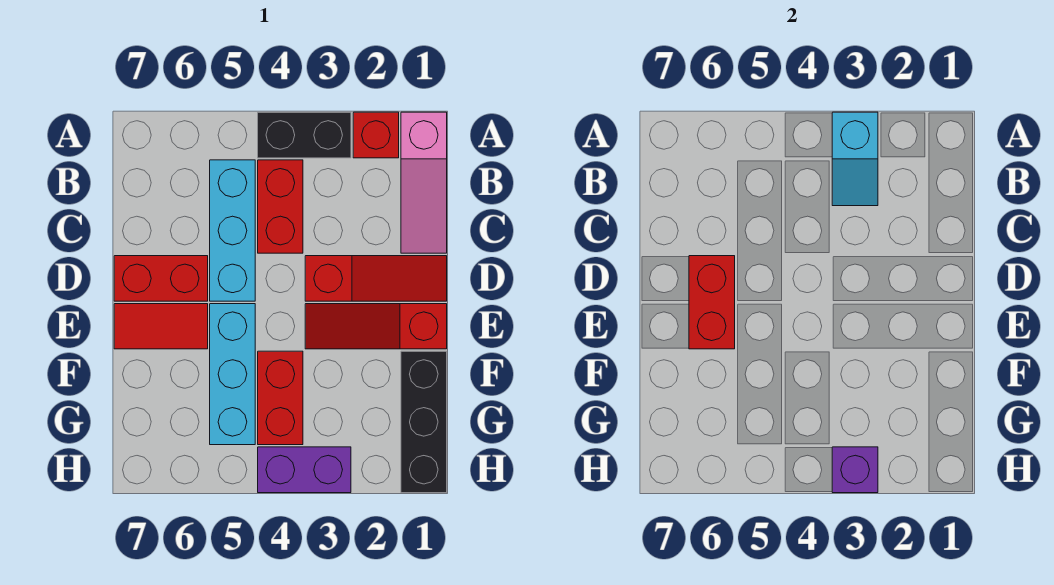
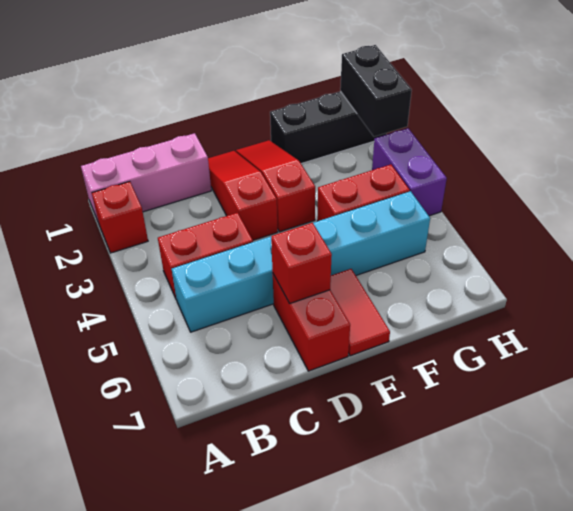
pink slope A1:C1 level 1 top A -> pink brick A1:C1 level 1
black brick A3:A4 level 1 -> black brick H1:H2 level 2
cyan slope A3:B3 level 2 top A -> none
red brick D6:E6 level 2 -> red brick D6 level 2
red slope E1:E3 level 1 top 1 -> red slope E1:E3 level 1 top 3
purple brick H3 level 2 -> none

